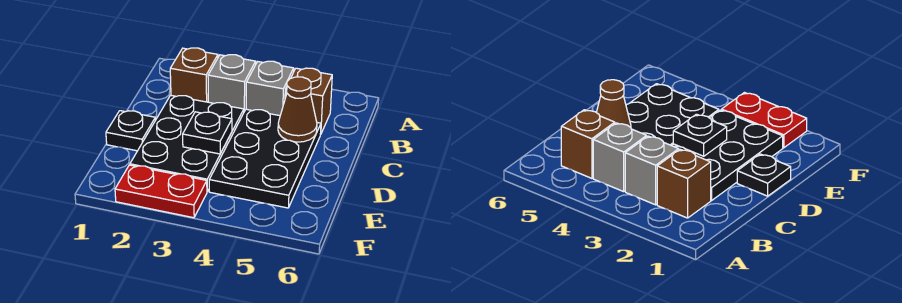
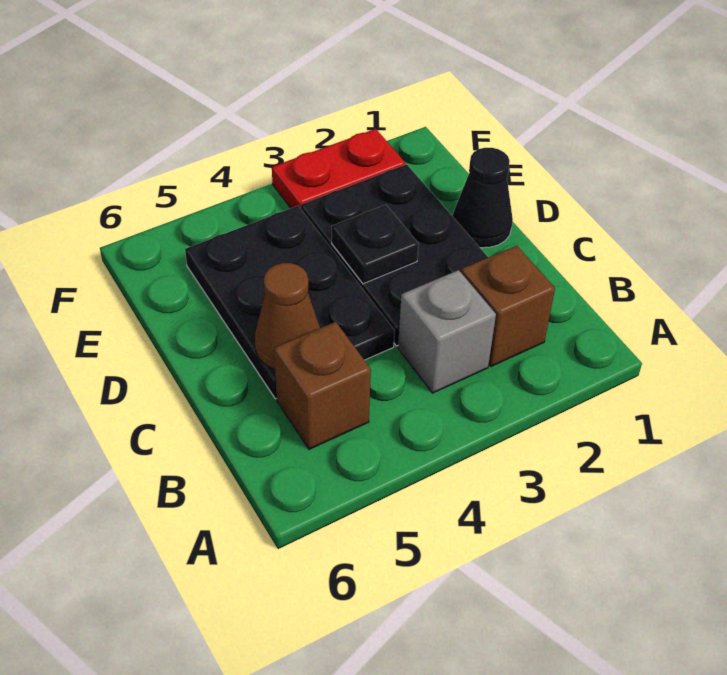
grey brick B4 level 1 -> none
black plate D1 level 1 -> black cone D1 level 1

